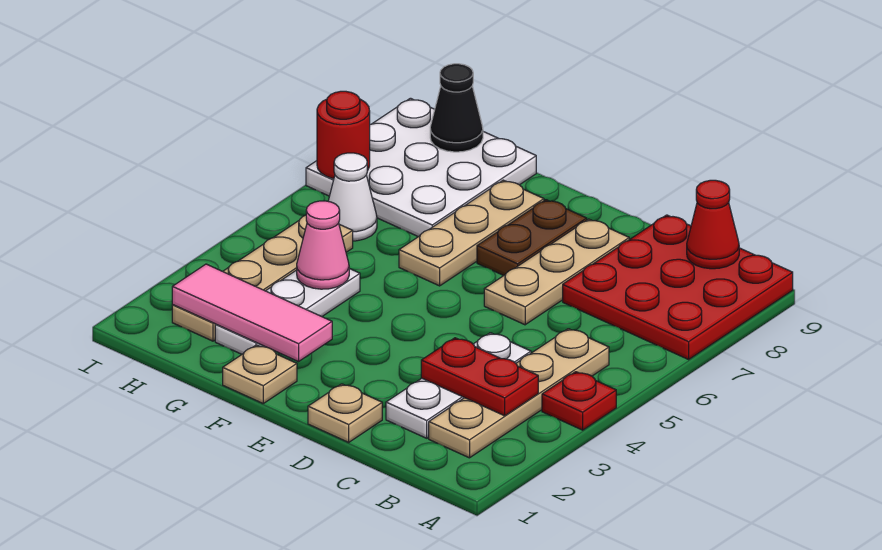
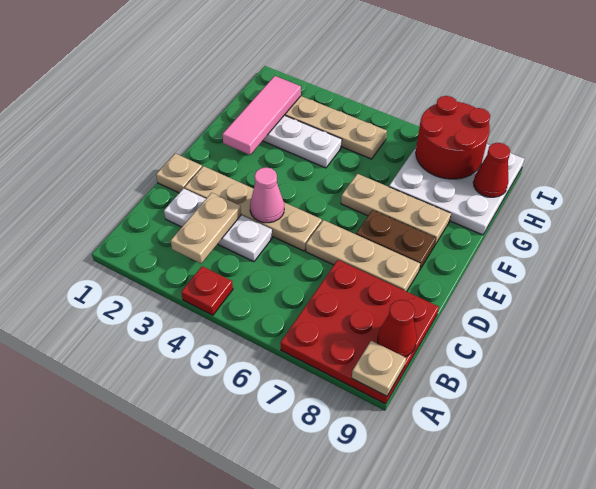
tan plate B2:B5 level 1 -> tan plate D2:D5 level 1
red plate B3:C3 level 2 -> tan plate B3:C3 level 2
tan plate F1 level 1 -> tan plate A9 level 2
pink cone G4 level 2 -> pink cone D4 level 2
white cone H6 level 1 -> none
black cone H9 level 2 -> red cone H9 level 2
red round brick I7 level 2 -> red round brick H7:I8 level 2

